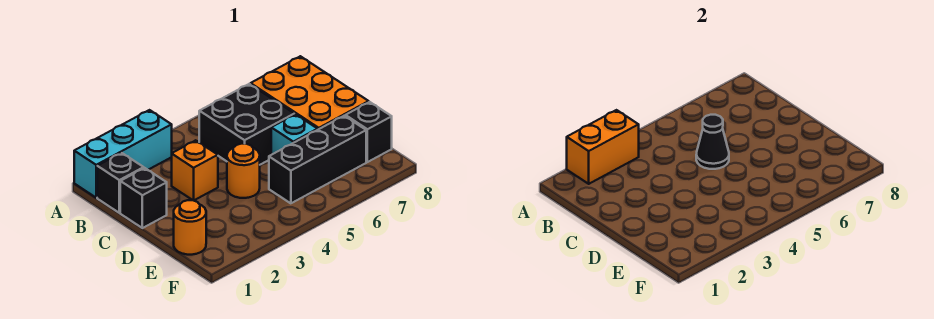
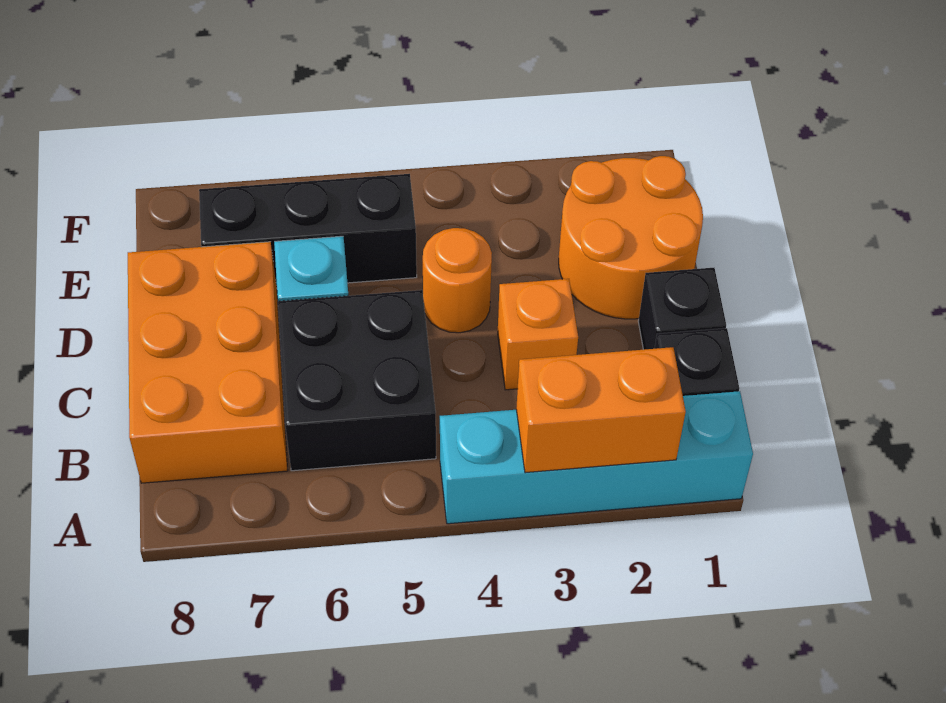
cyan brick A1:A3 level 1 -> cyan brick A1:A4 level 1
black cone C5 level 2 -> none
orange round brick E1 level 1 -> orange round brick D1:E2 level 1
black brick E8 level 1 -> none

